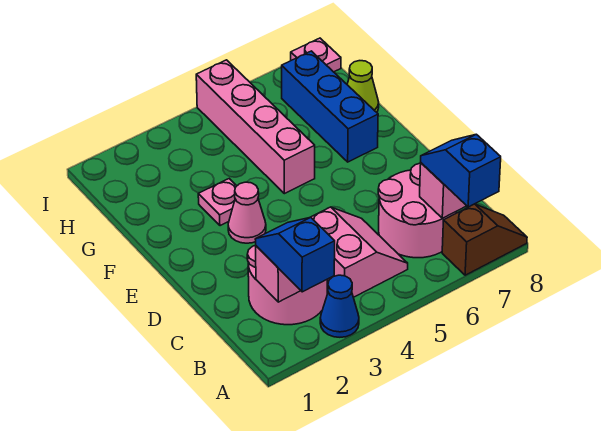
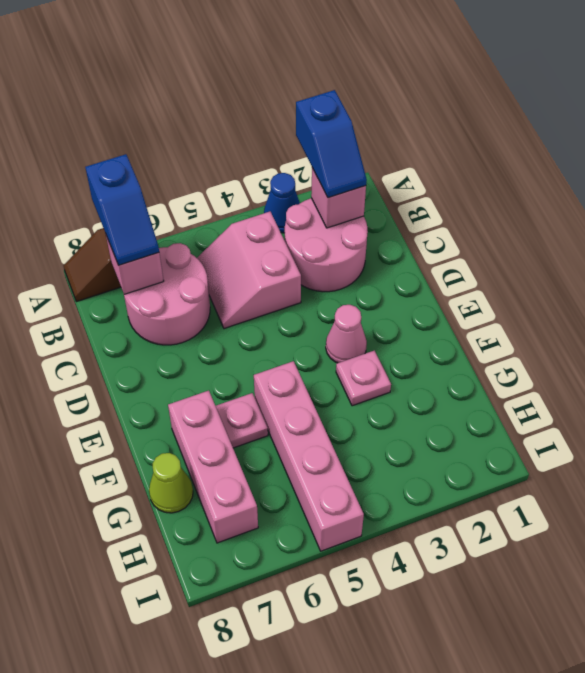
blue brick F7:H7 level 1 -> pink brick F7:H7 level 1
pink plate I8 level 1 -> pink plate F6 level 1

